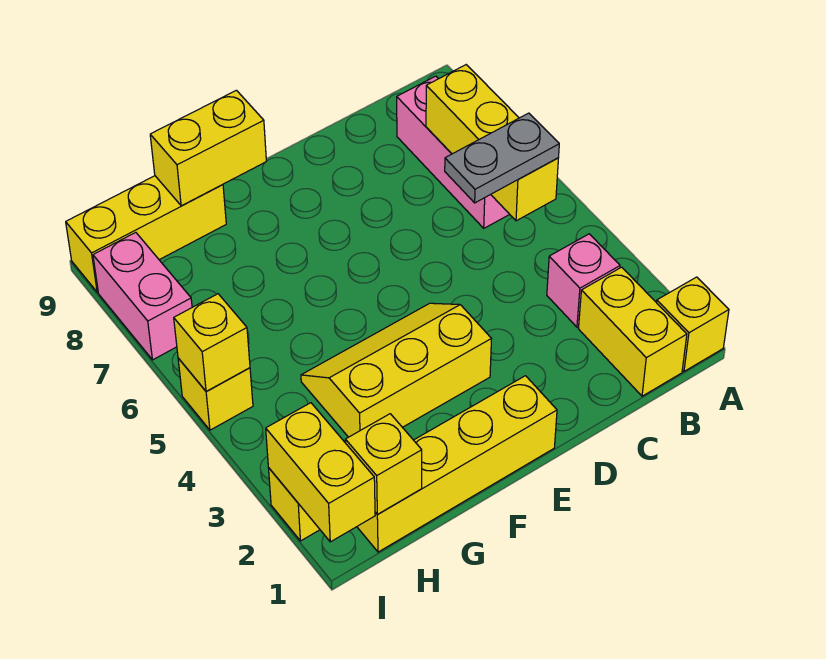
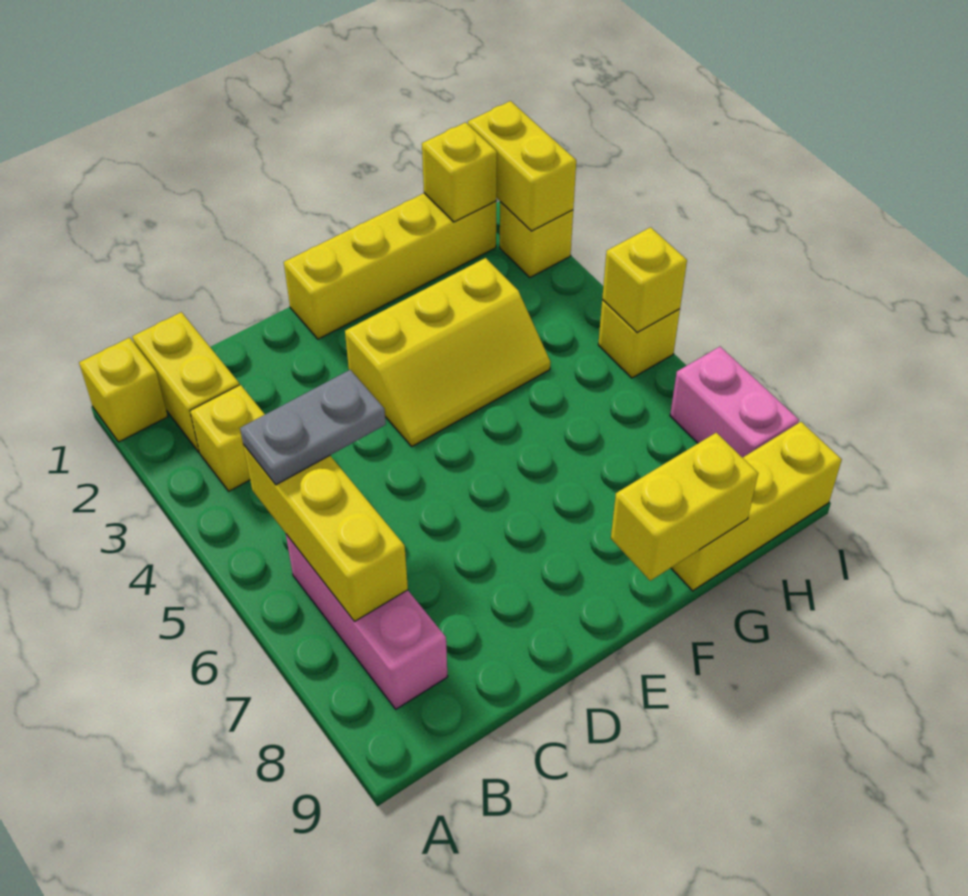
pink brick B3 level 1 -> yellow brick B3 level 1

